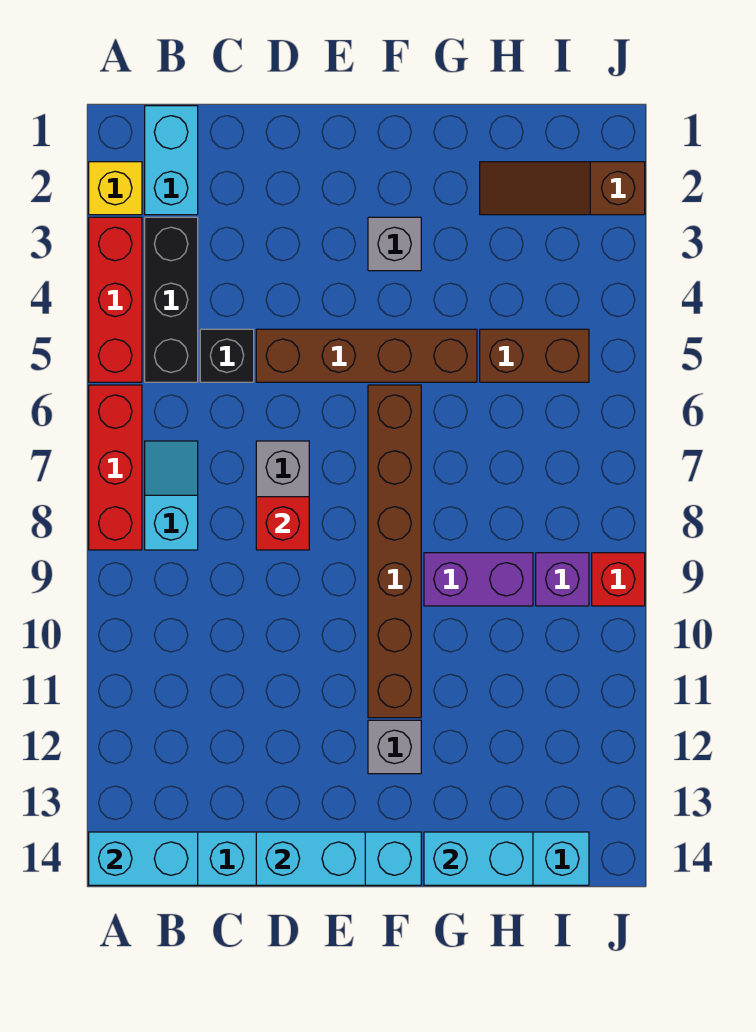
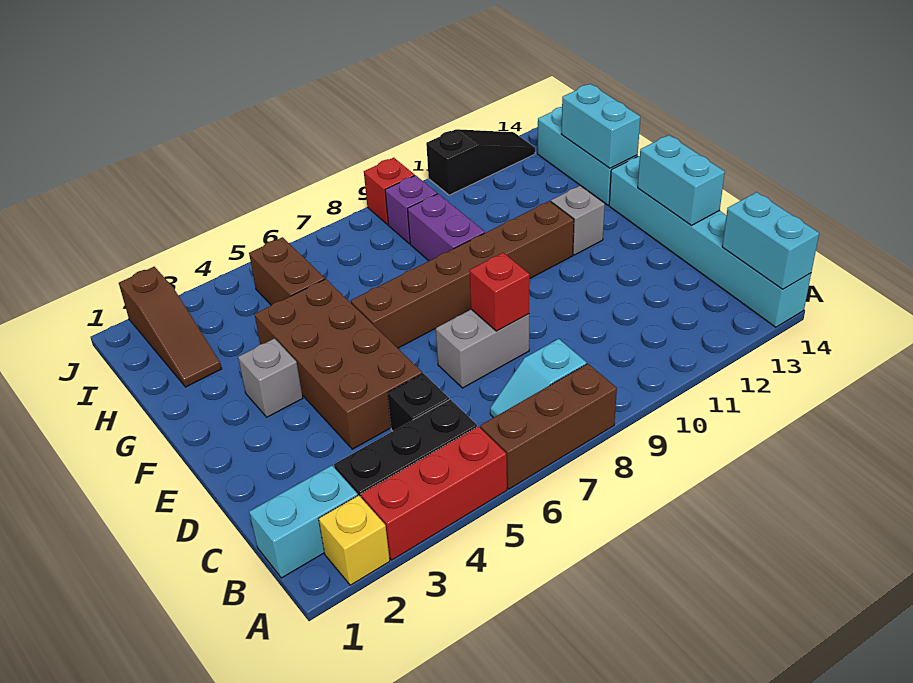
red brick A6:A8 level 1 -> brown brick A6:A8 level 1
brown brick D5:G5 level 1 -> brown brick D4:G5 level 1
none -> black slope J11:J13 level 1 top 11

